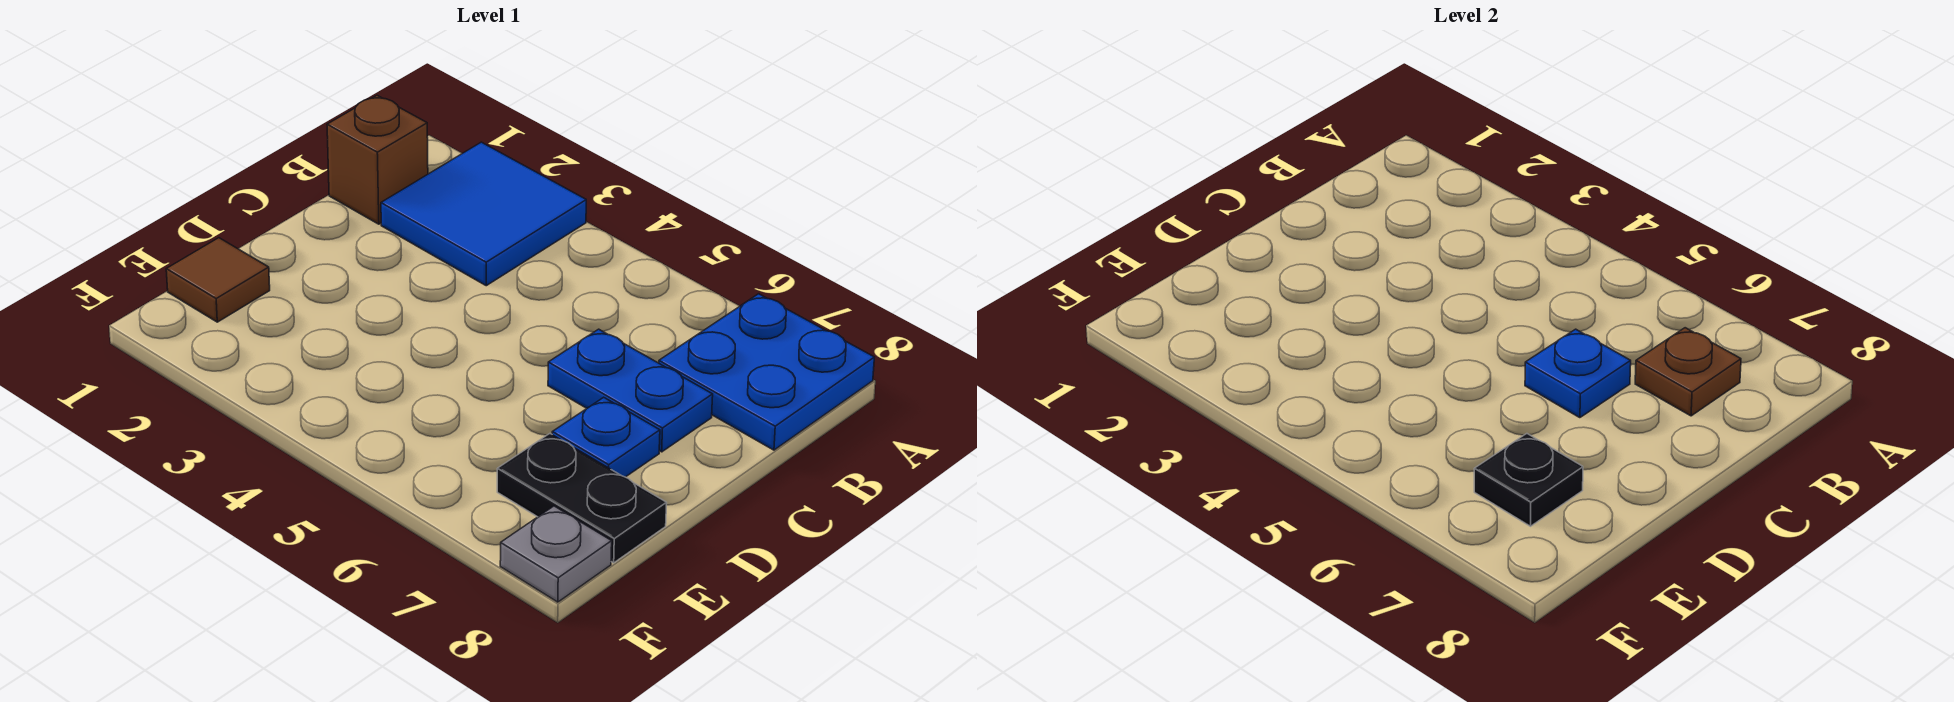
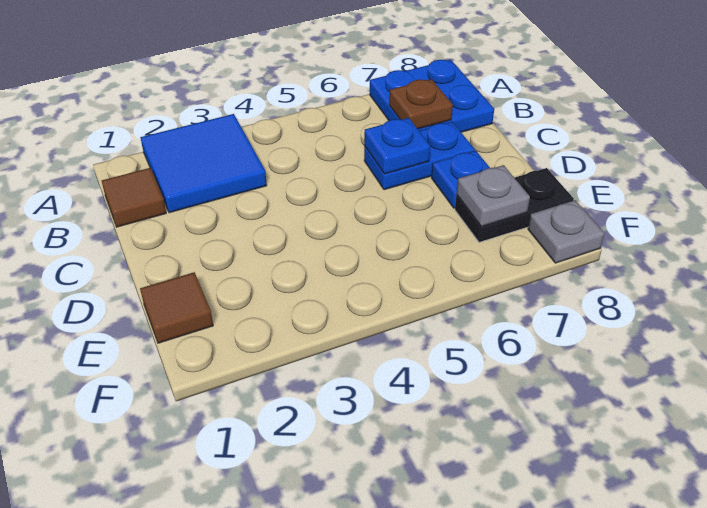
brown brick B1 level 1 -> brown tile B1 level 1
black plate E7 level 2 -> grey plate E7 level 2

